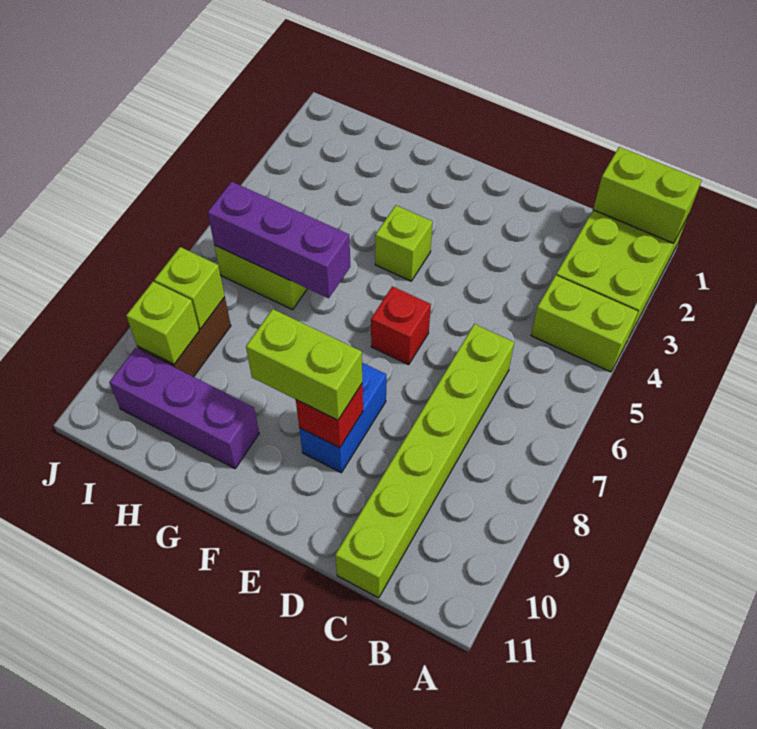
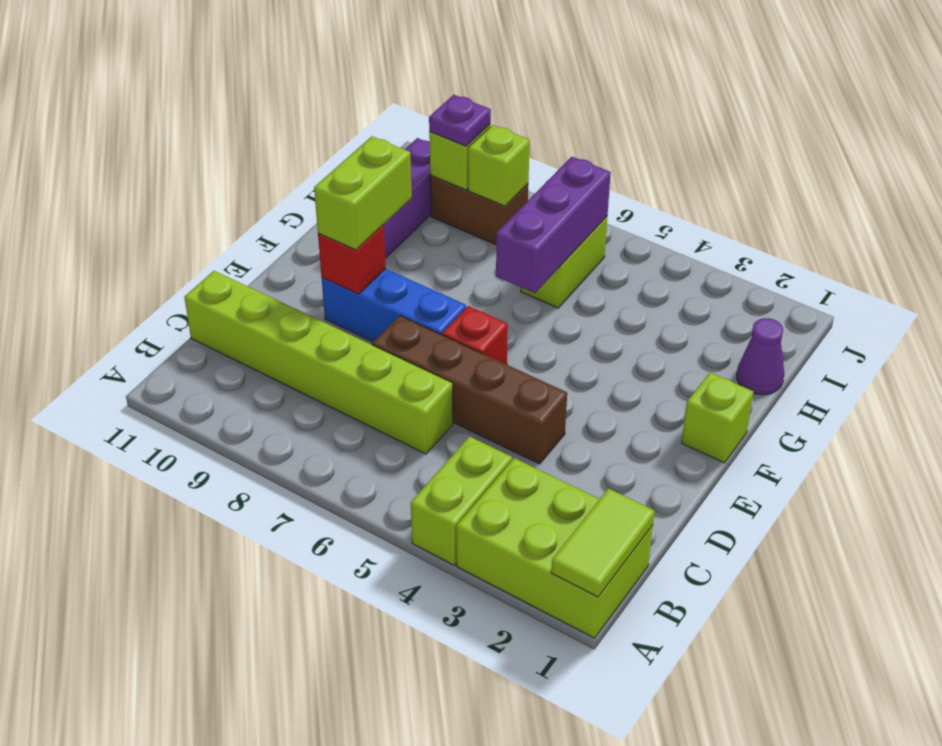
lime brick A1:B1 level 2 -> lime tile A1:B1 level 2
none -> brown brick D4:D7 level 1
blue brick E8:E9 level 1 -> blue brick E7:E9 level 1
lime brick F4 level 1 -> lime brick F1 level 1
none -> purple cone H1 level 1
none -> purple plate I9 level 3

